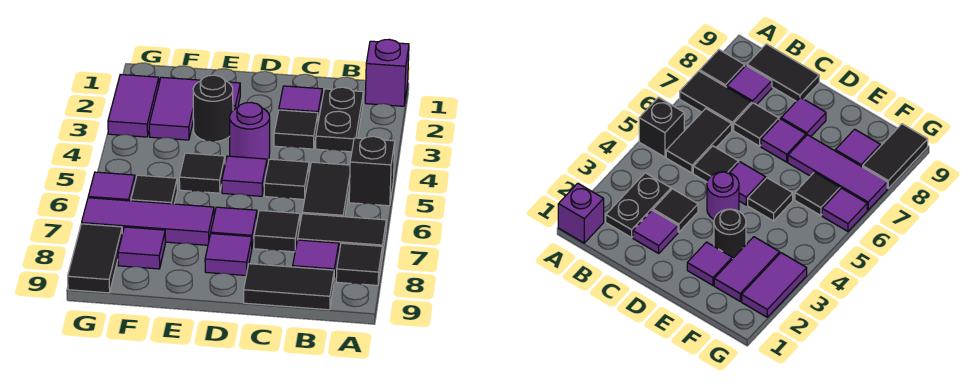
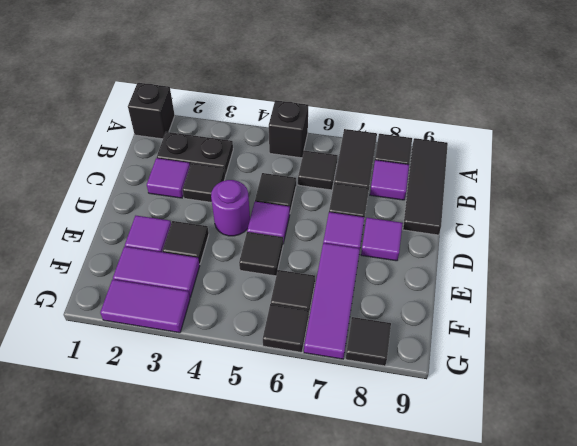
purple brick A1 level 1 -> black brick A1 level 1
black tile B5:B6 level 1 -> black tile B6 level 1
black tile B9:C9 level 1 -> black tile A9:C9 level 1
black round brick E3 level 1 -> black tile E3 level 1
purple tile F8 level 1 -> none
purple tile G6 level 1 -> black tile G6 level 1
black tile G8:G9 level 1 -> black tile G8 level 1

